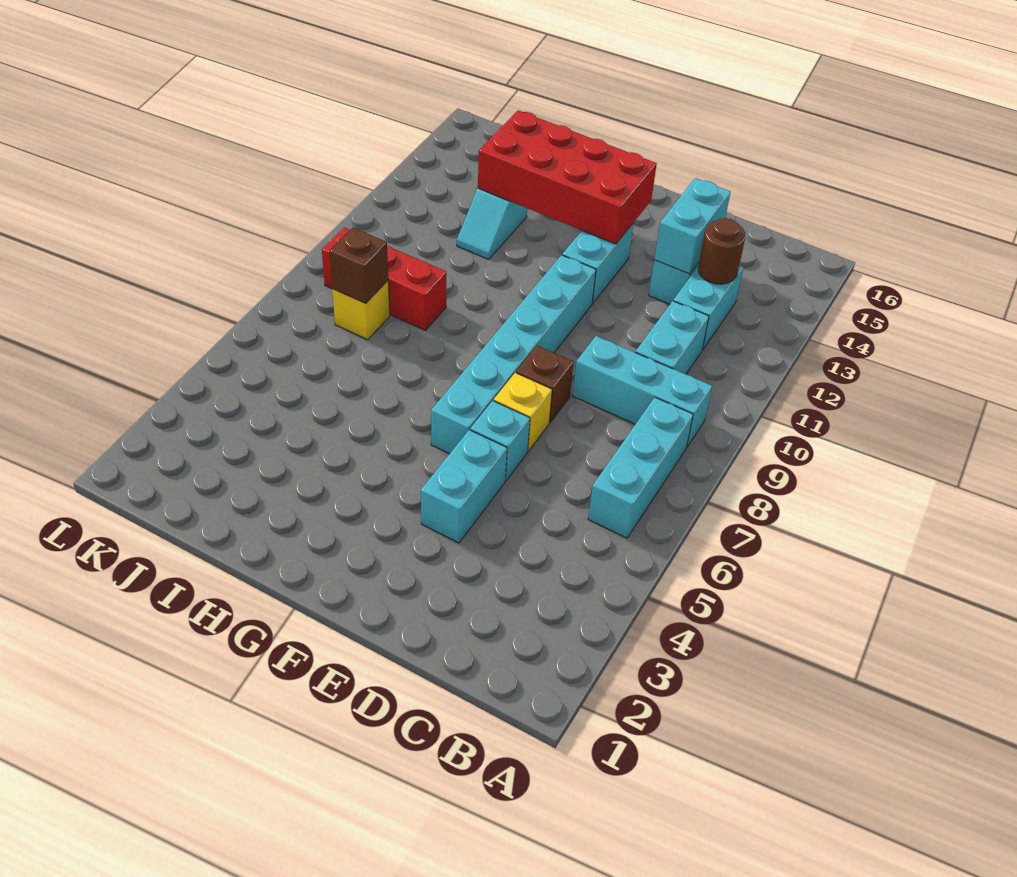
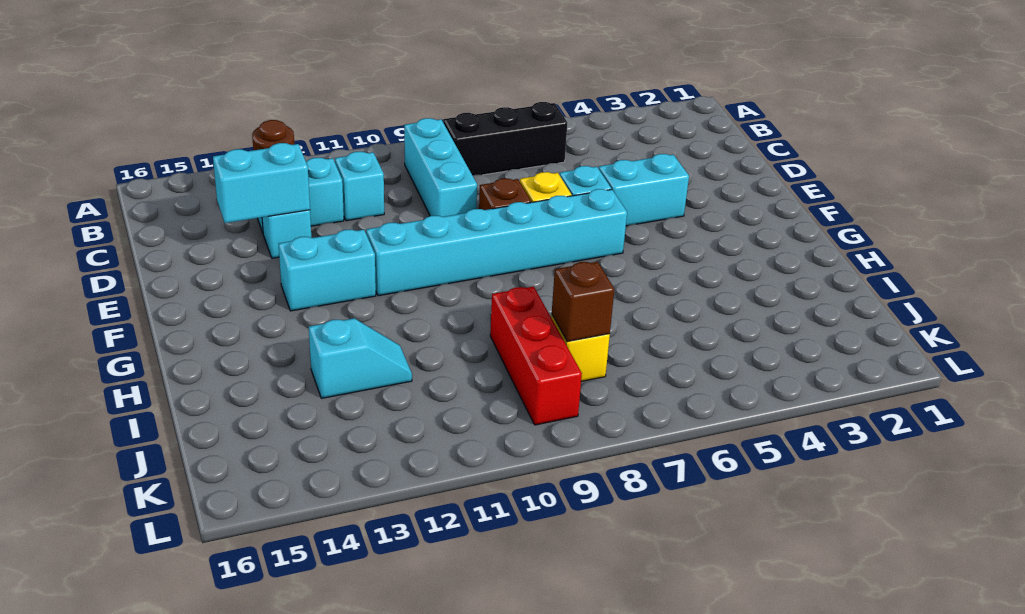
cyan brick B6:B8 level 1 -> black brick B6:B8 level 1
cyan brick C10:C11 level 1 -> cyan brick C11 level 1
red brick F13:I14 level 2 -> none

